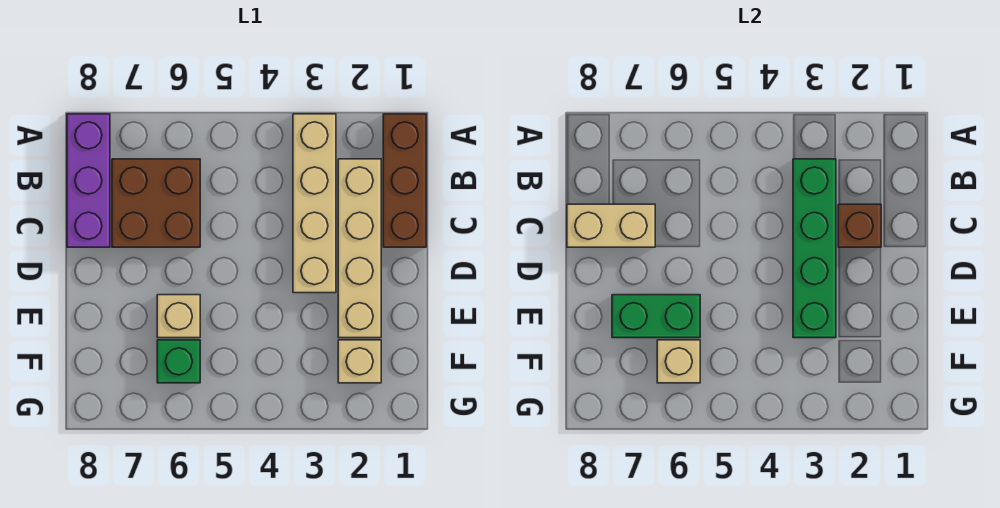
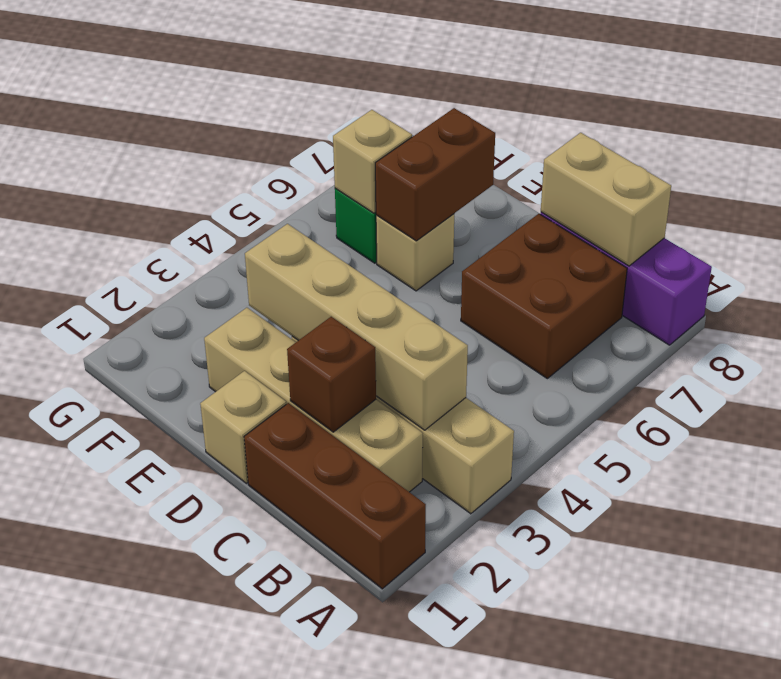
green brick B3:E3 level 2 -> tan brick B3:E3 level 2
tan brick C7:C8 level 2 -> tan brick B8:C8 level 2
green brick E6:E7 level 2 -> brown brick E6:E7 level 2
tan brick F2 level 1 -> tan brick D1 level 1

